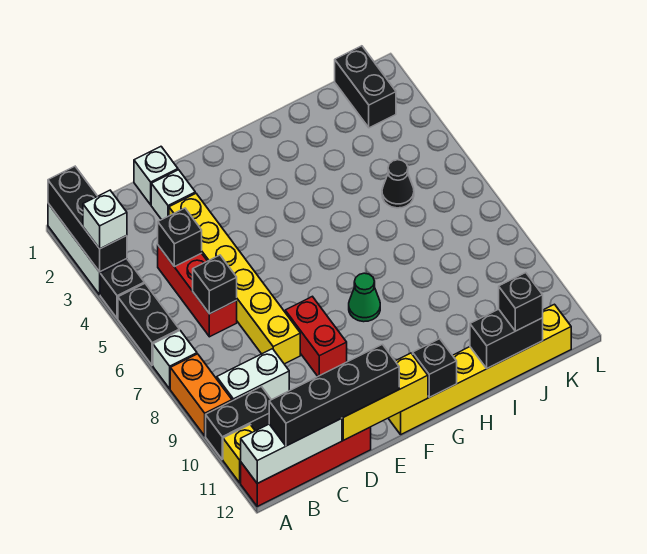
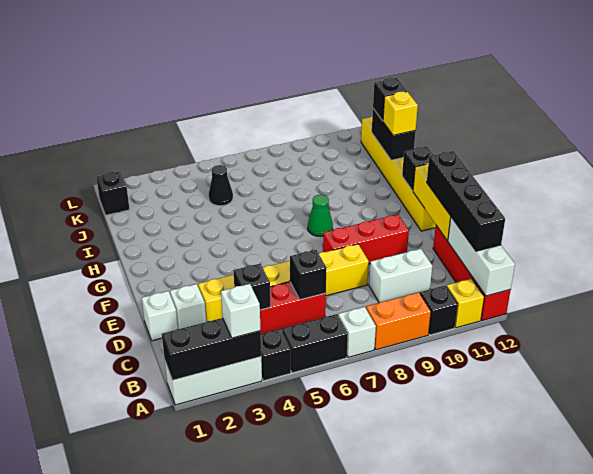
black brick A10:B10 level 1 -> black brick A10 level 1
white brick B9:C9 level 1 -> white brick C9:C10 level 1
red brick E8:E9 level 1 -> red brick E8:E10 level 1
none -> yellow brick I12 level 3
black brick K1:K2 level 1 -> black brick K1 level 1

